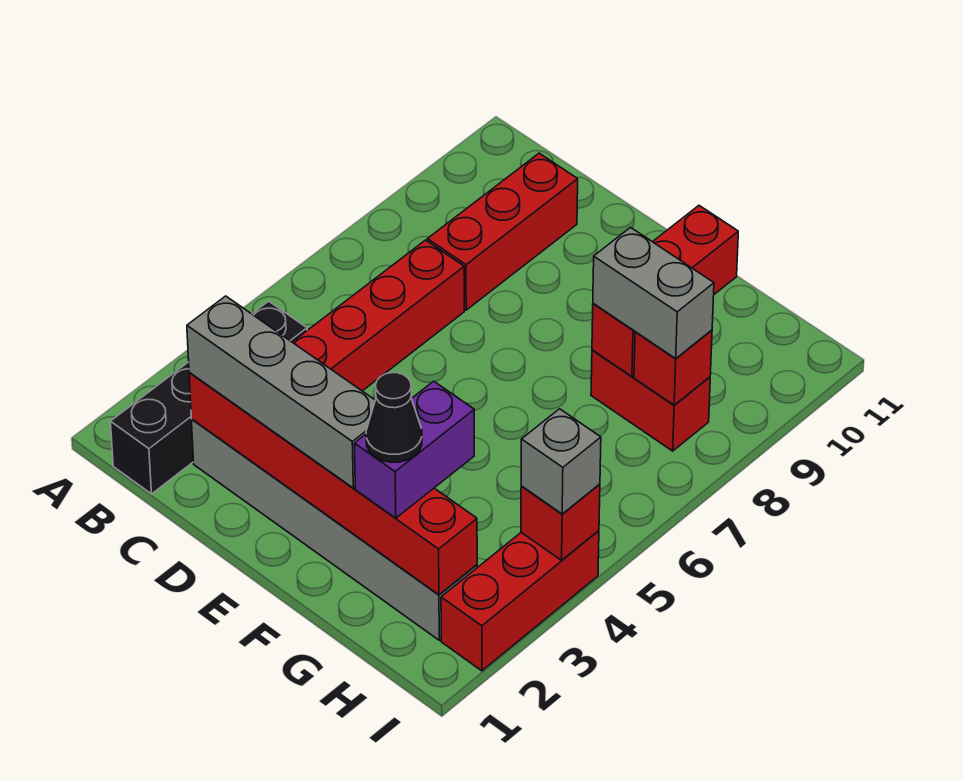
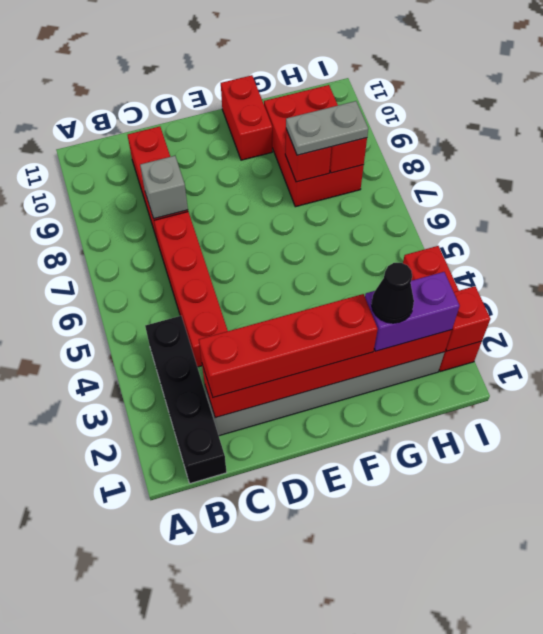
grey brick C2:F2 level 3 -> red brick C2:F2 level 3
purple brick G2:G3 level 3 -> purple brick G2:H2 level 3
red brick G8:H8 level 1 -> red brick G8:H10 level 1
grey brick G8:H8 level 3 -> grey plate G8:H8 level 3
red brick I4 level 2 -> red brick I2 level 2
grey brick I4 level 3 -> grey brick C8 level 2

